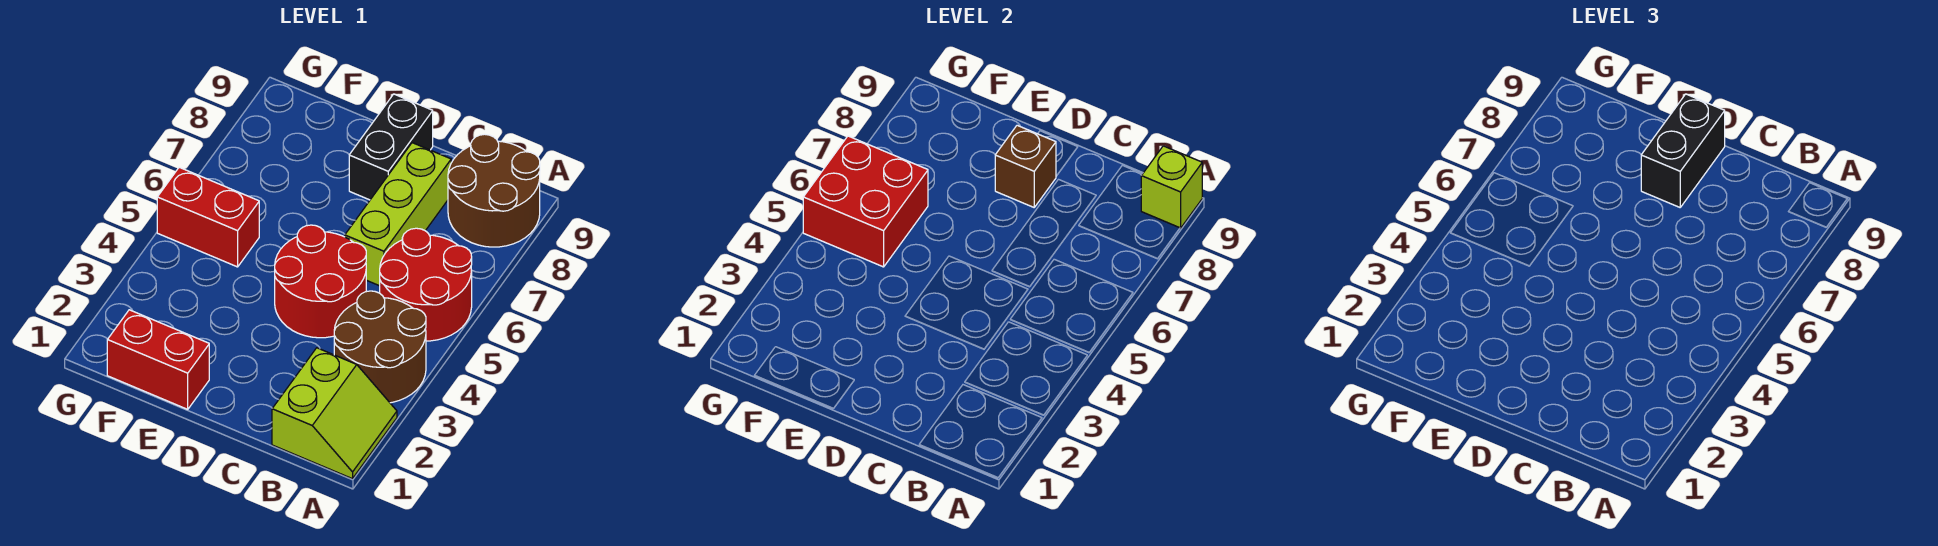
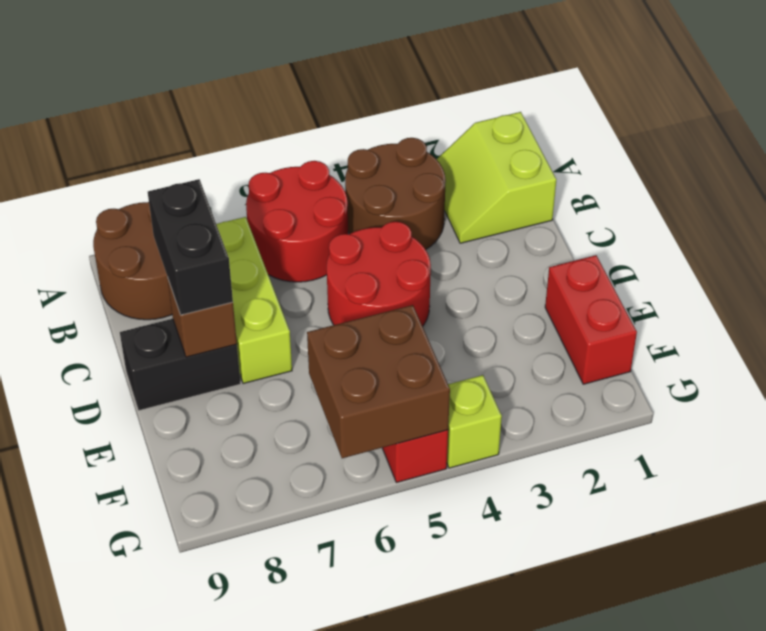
lime slope A1:B2 level 1 top B -> lime slope A1:B2 level 1 top 1
lime brick A9 level 2 -> lime brick G4 level 1
lime brick C6:C8 level 1 -> lime brick B7:D7 level 1
black brick D8:D9 level 3 -> black brick C8:D8 level 3
red brick F5:G6 level 2 -> brown brick F5:G6 level 2

